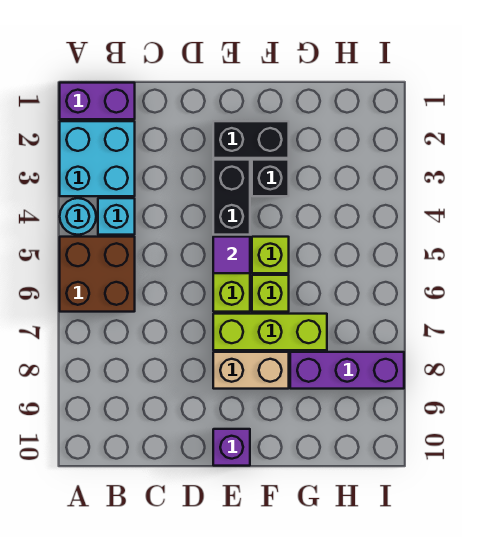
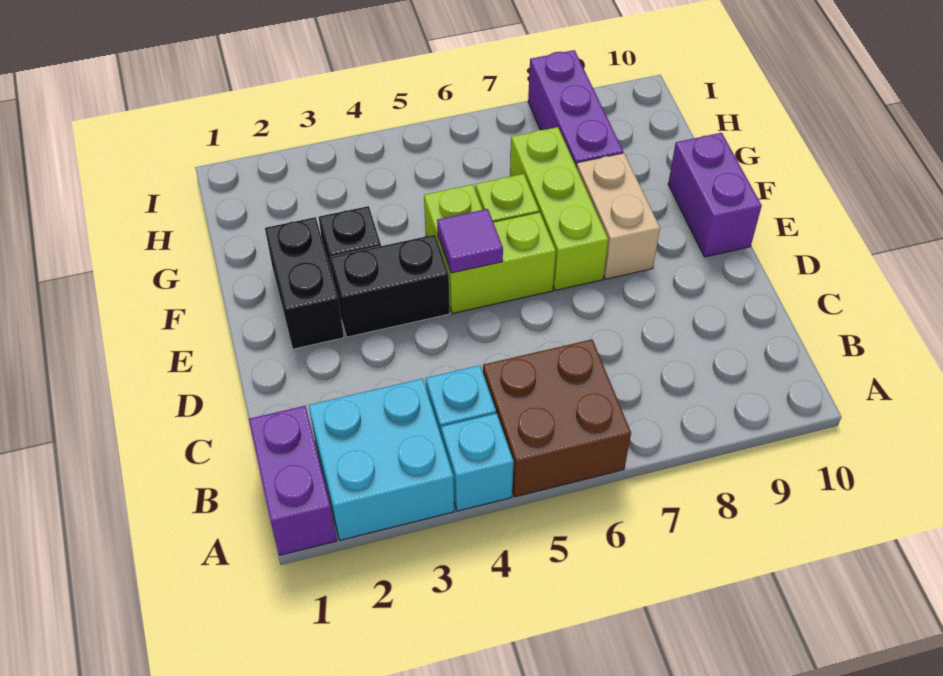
cyan round brick A4 level 1 -> cyan brick A4 level 1
purple brick E10 level 1 -> purple brick E10:F10 level 1

